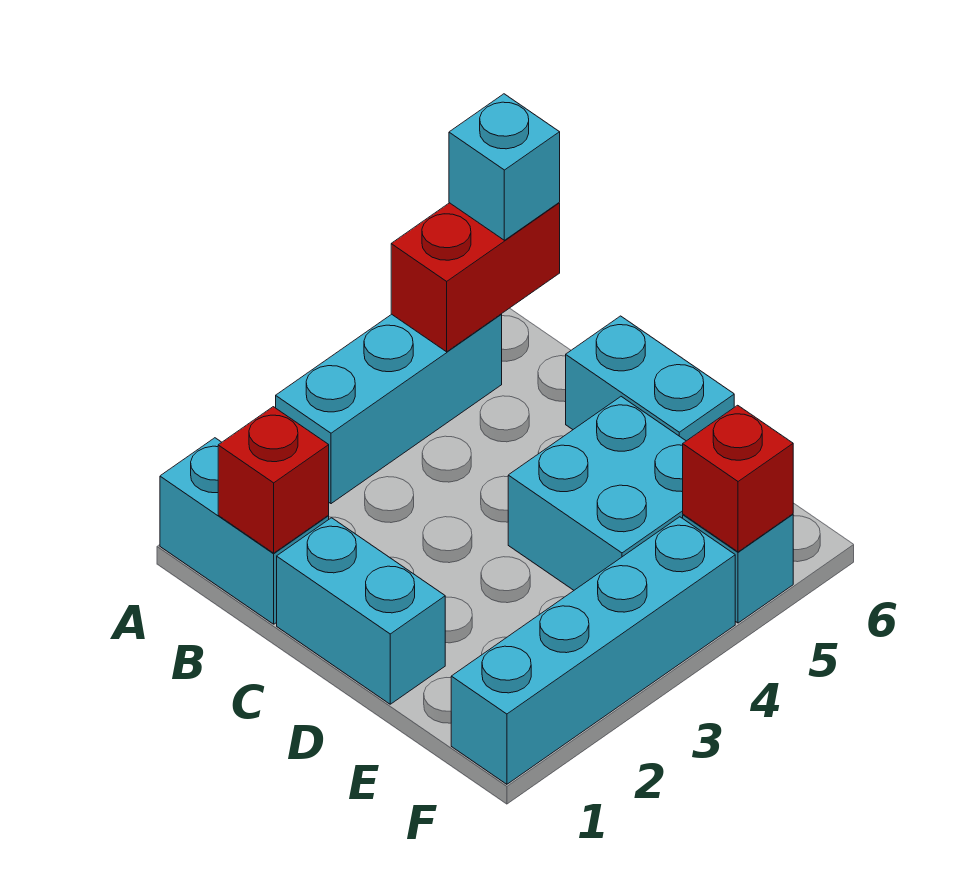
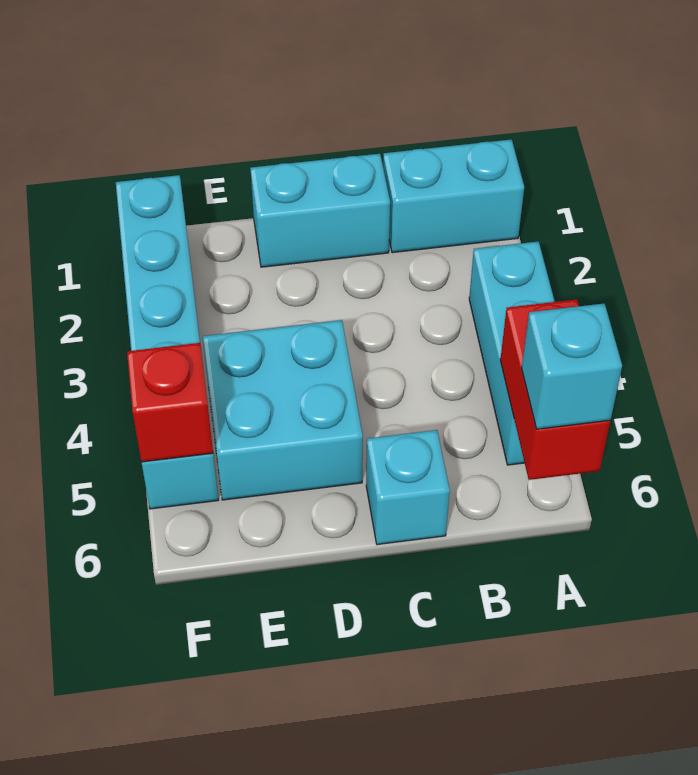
red brick B1 level 2 -> none
cyan brick C6:D6 level 1 -> cyan brick C6 level 1

